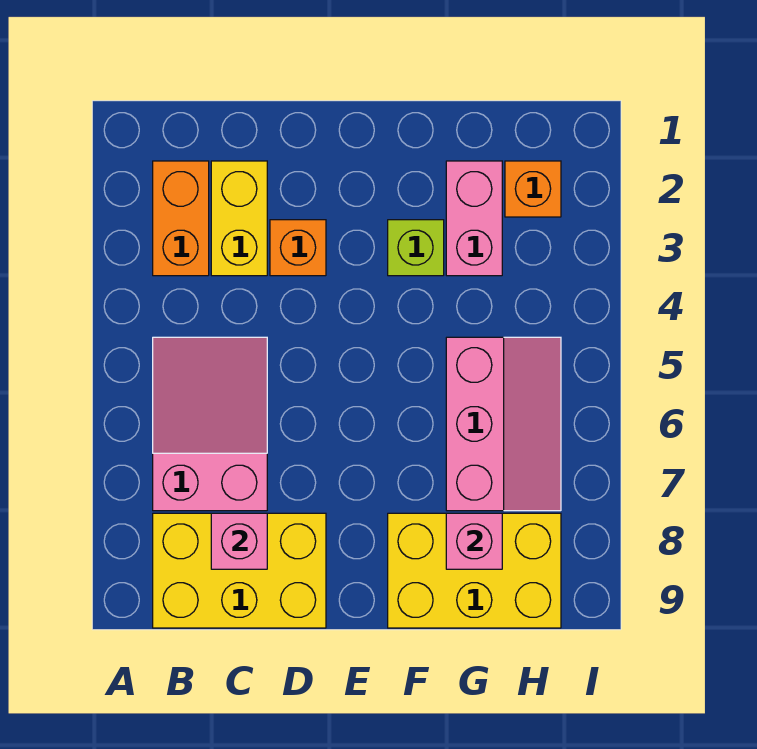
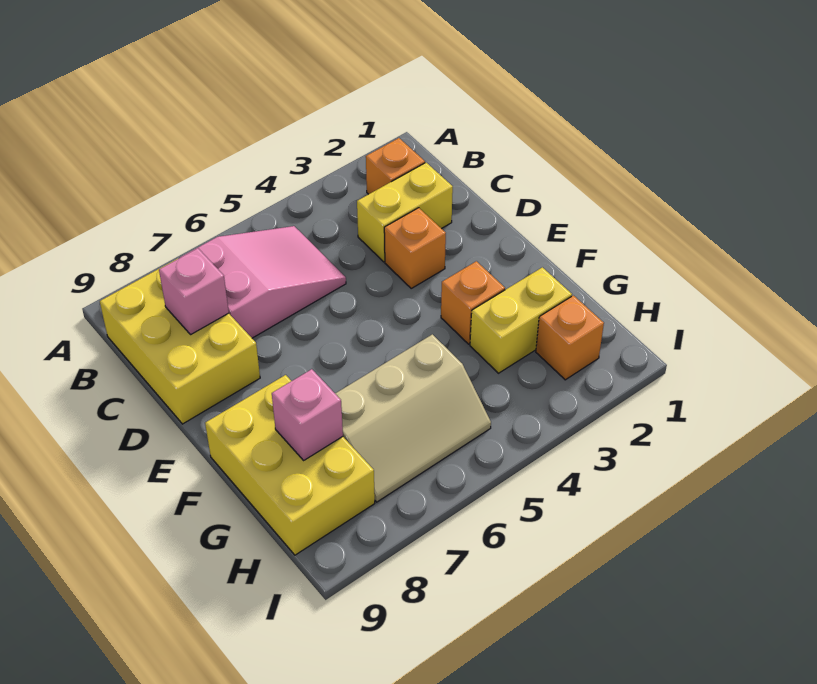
orange brick B2:B3 level 1 -> orange brick B2 level 1
lime brick F3 level 1 -> orange brick F3 level 1
pink brick G2:G3 level 1 -> yellow brick G2:G3 level 1
pink slope G5:H7 level 1 top G -> tan slope G5:H7 level 1 top G

